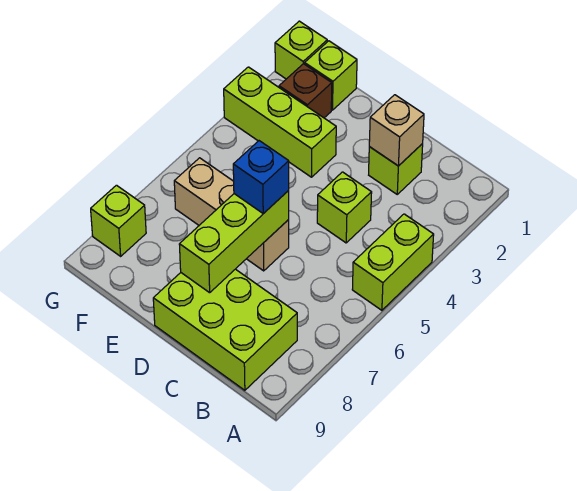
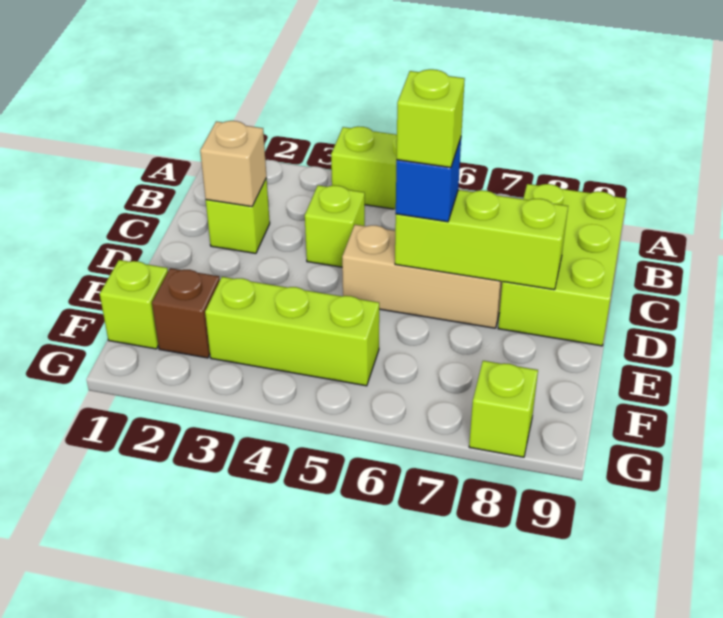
tan brick D6:F6 level 1 -> tan brick D5:D7 level 1
lime brick E3:G3 level 1 -> lime brick F3:F5 level 1
lime brick G1 level 1 -> lime brick D6 level 4

